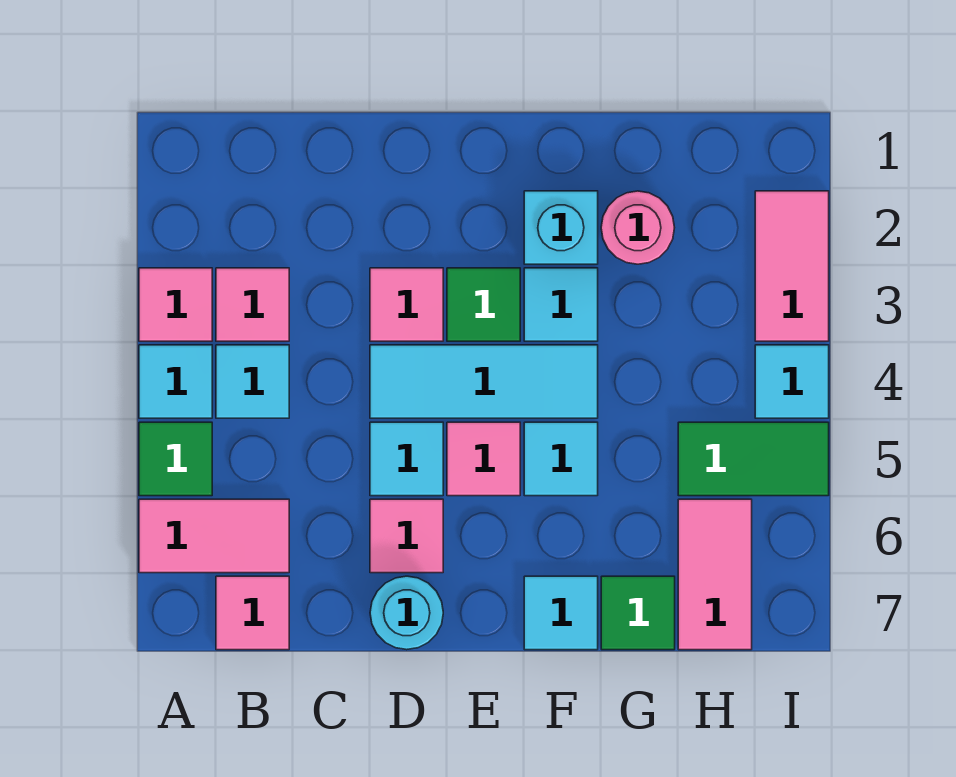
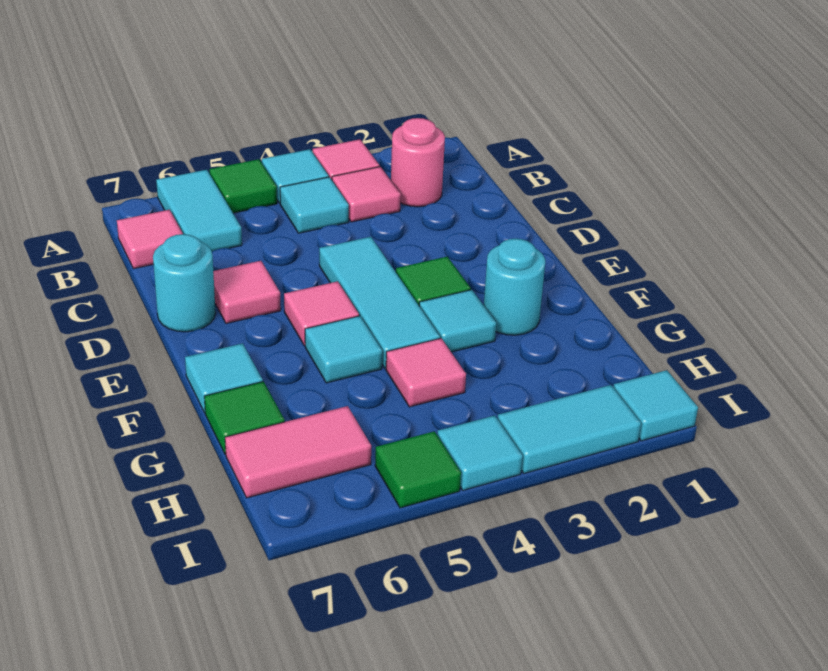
pink tile A6:B6 level 1 -> cyan tile A6:B6 level 1
pink tile D3 level 1 -> pink tile G4 level 1
cyan tile D5 level 1 -> cyan tile I1 level 1
cyan brick F2 level 1 -> cyan round brick F2 level 1
pink round brick G2 level 1 -> pink round brick B2 level 1
green tile H5:I5 level 1 -> green tile I5 level 1
pink tile I2:I3 level 1 -> cyan tile I2:I3 level 1

